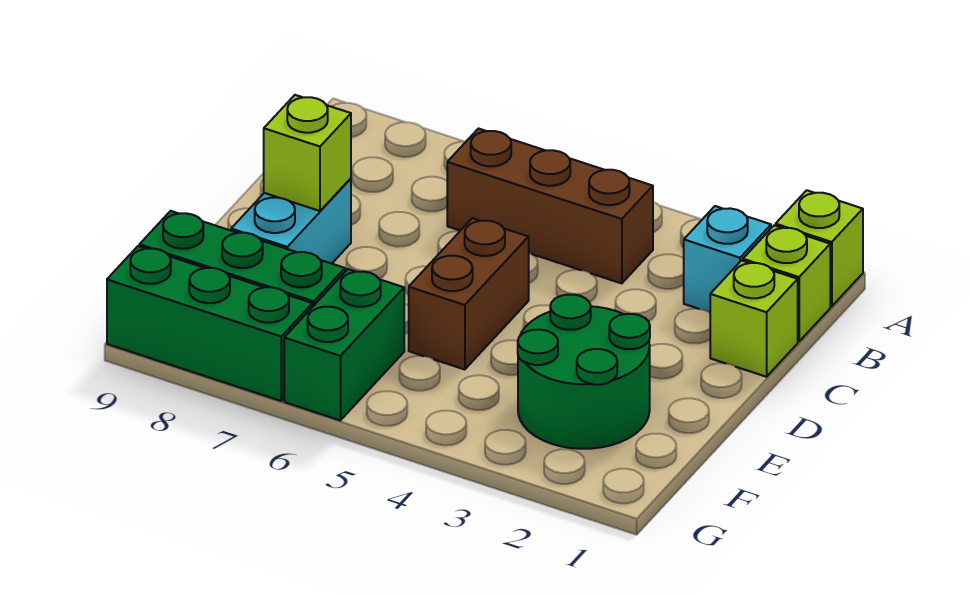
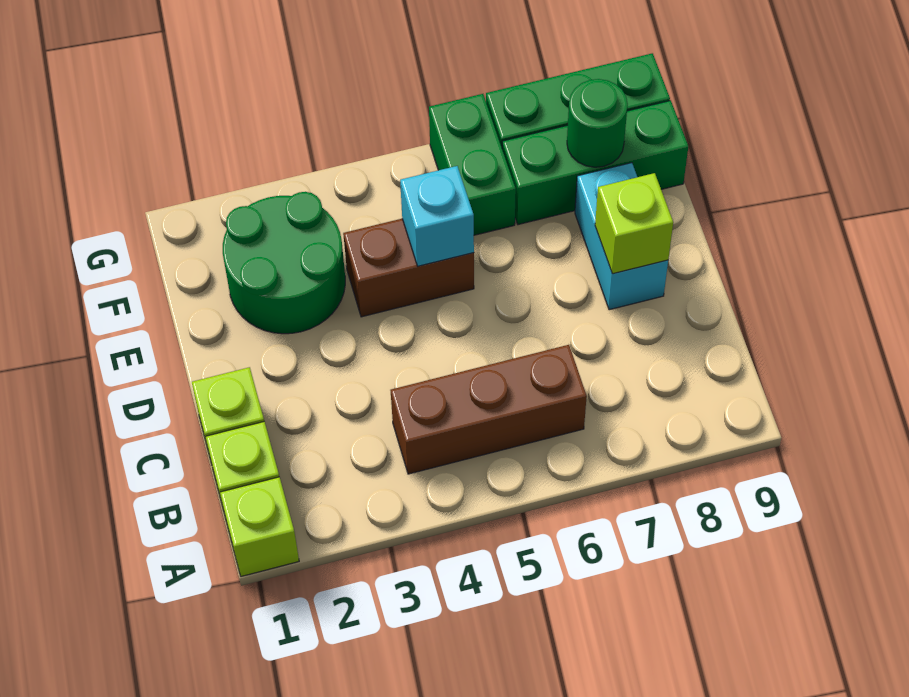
cyan brick B2 level 1 -> cyan brick E5 level 2
brown brick D5:E5 level 1 -> brown brick E4:E5 level 1
none -> green round brick F8 level 2

